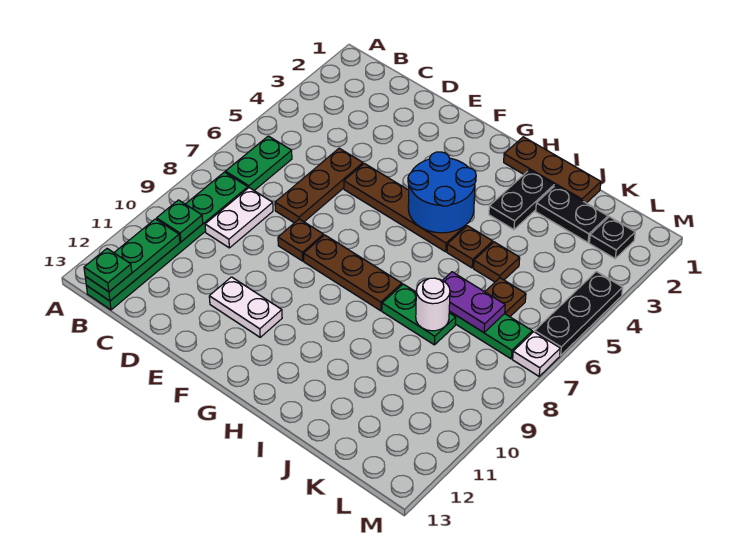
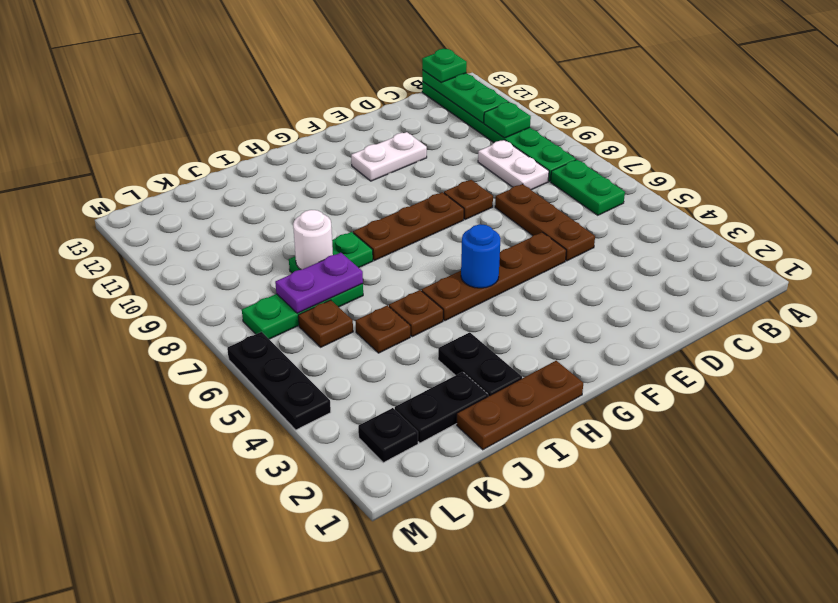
blue round brick G4:H5 level 2 -> blue round brick G5 level 2
white plate M7 level 1 -> none

